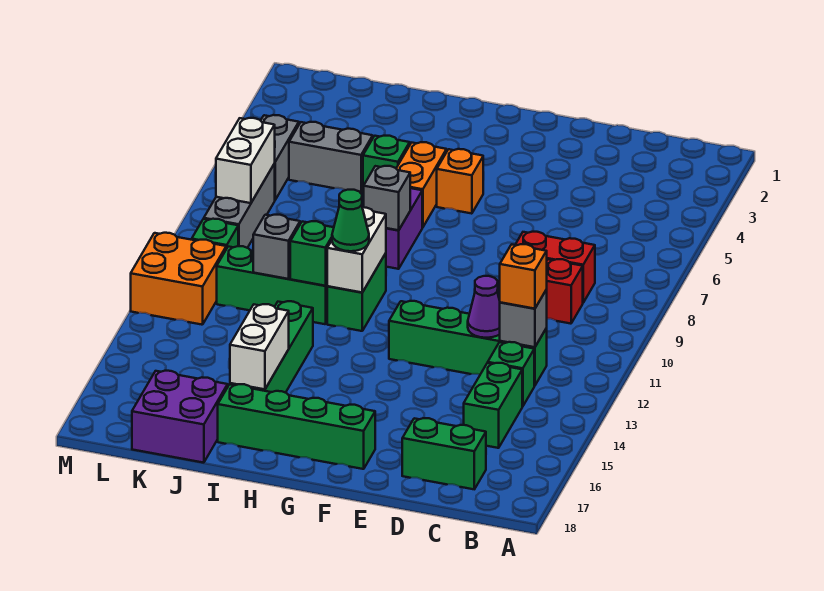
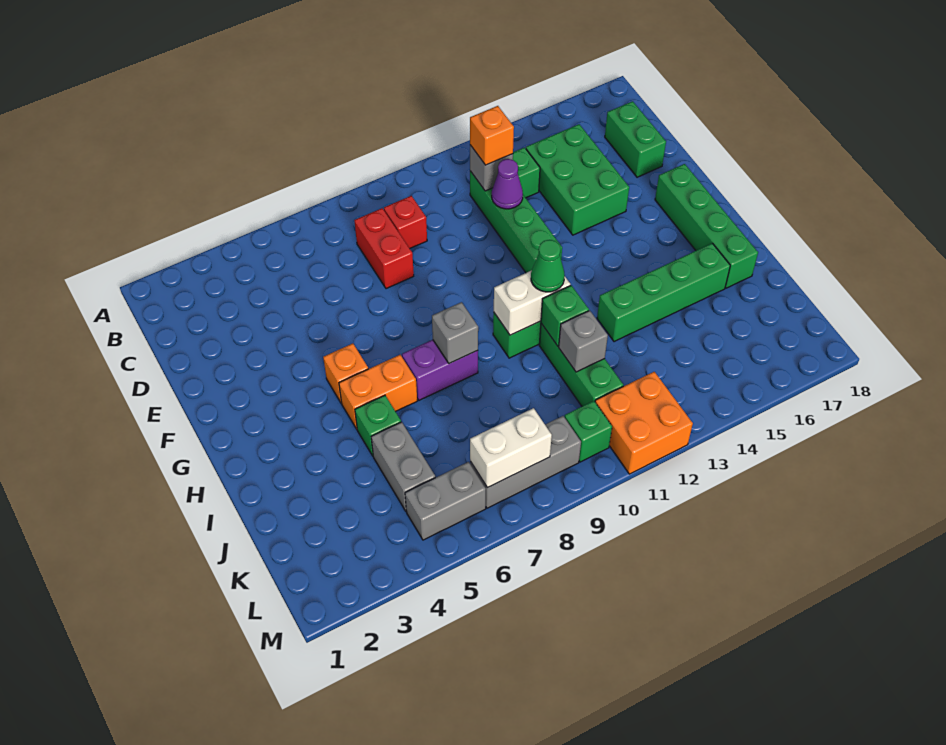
green brick C14:C15 level 1 -> green brick C14:E15 level 1
white brick I15:I16 level 2 -> none
purple brick J17:K18 level 1 -> none

